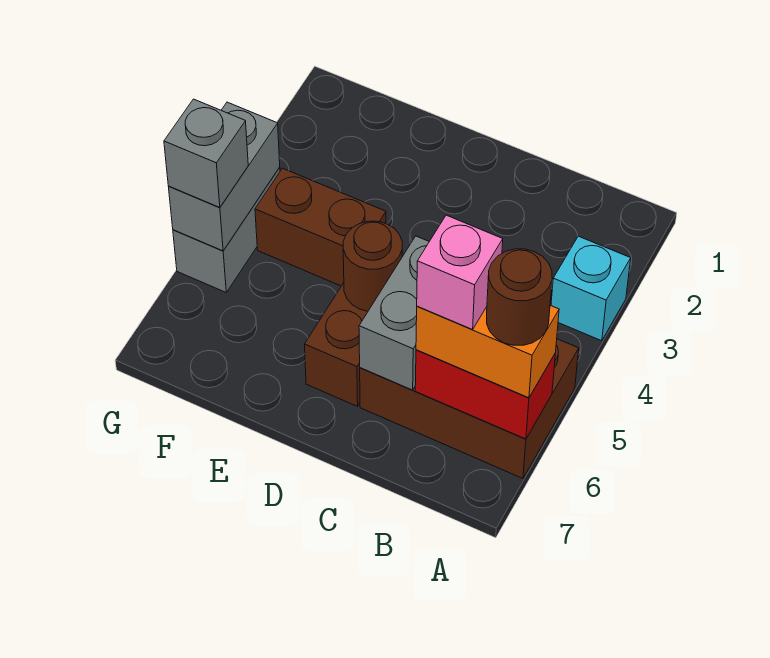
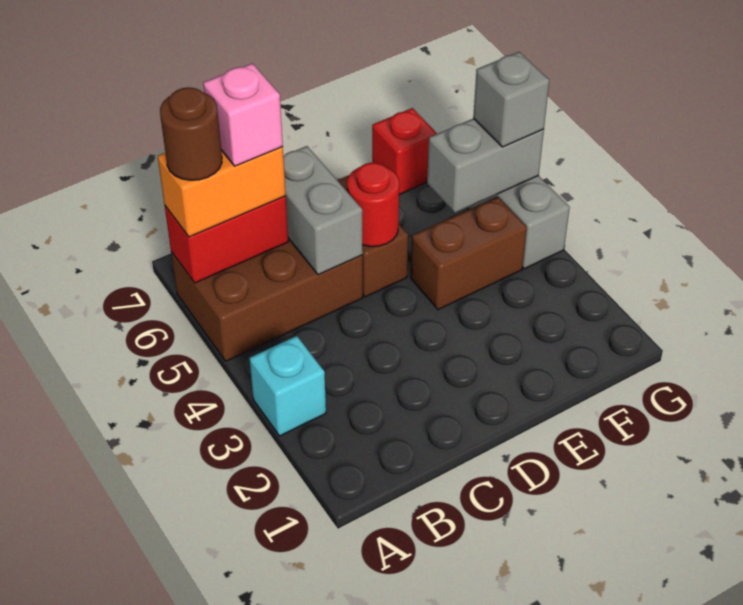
brown round brick D5 level 2 -> red round brick D5 level 2
none -> red brick F7 level 1
grey brick G4:G5 level 2 -> grey brick F5:G5 level 2

